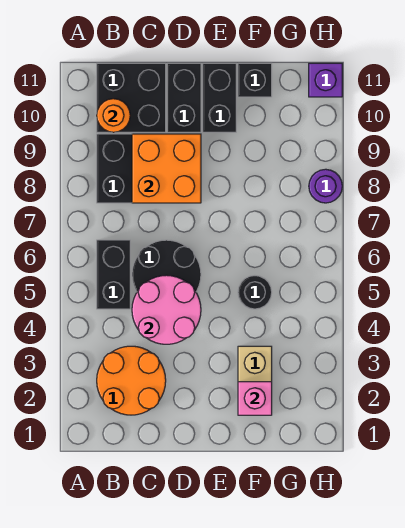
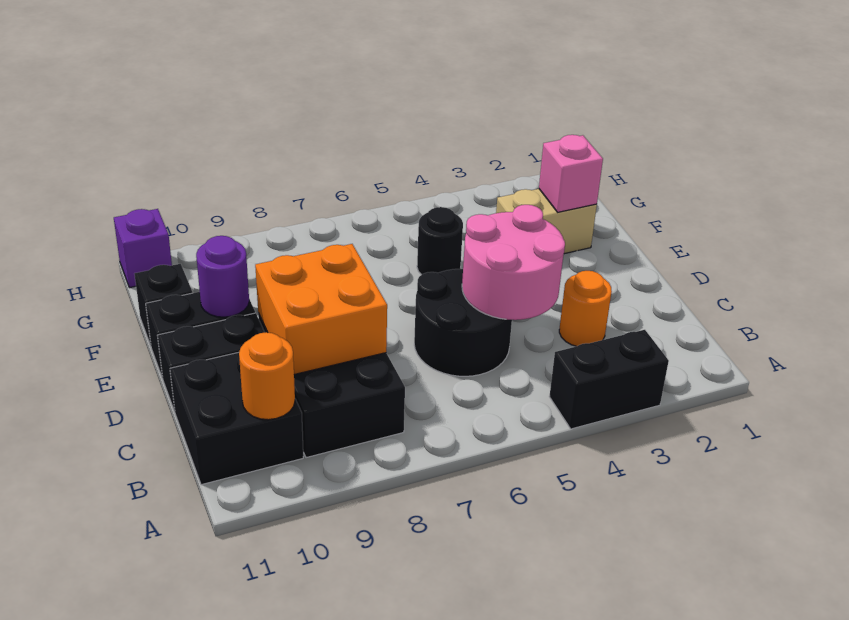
orange round brick B2:C3 level 1 -> orange round brick C3 level 1
black brick B5:B6 level 1 -> black brick A3:A4 level 1
purple round brick H8 level 1 -> purple round brick E10 level 2

